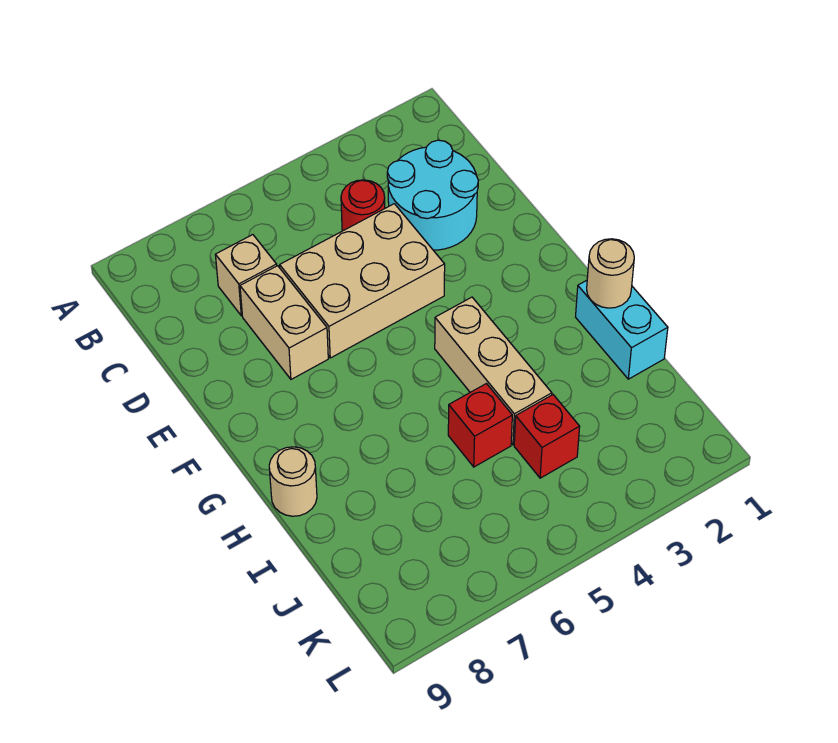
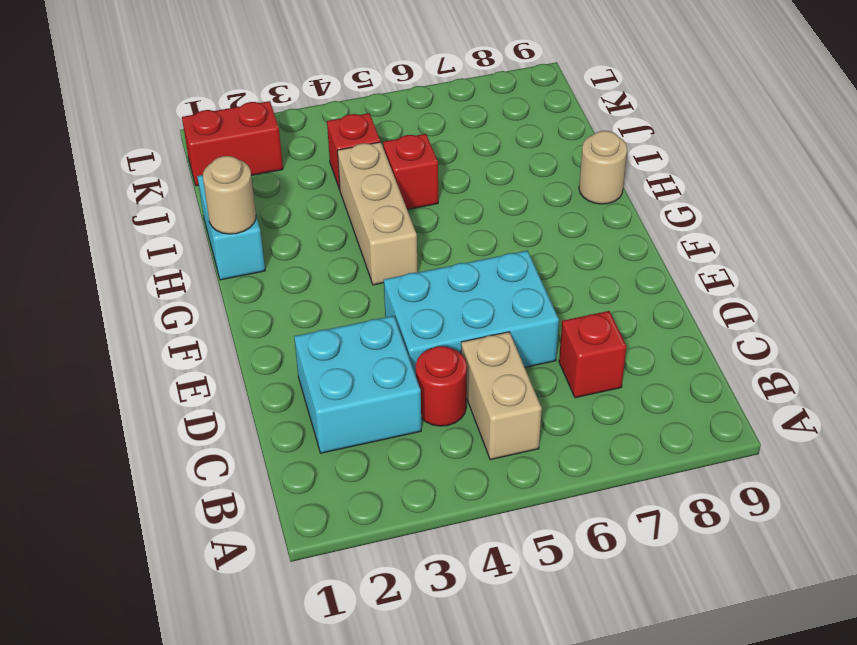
cyan round brick C2:D3 level 1 -> cyan brick C2:D3 level 1
tan brick C7 level 1 -> red brick C7 level 1
tan brick D4:E6 level 1 -> cyan brick D4:E6 level 1
tan brick D7:E7 level 1 -> tan brick B5:C5 level 1
none -> red brick K1:K2 level 1

